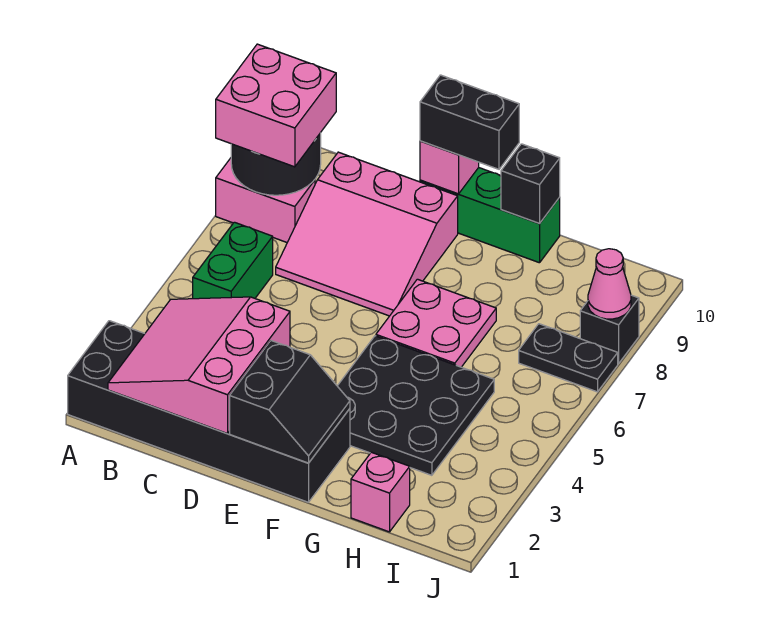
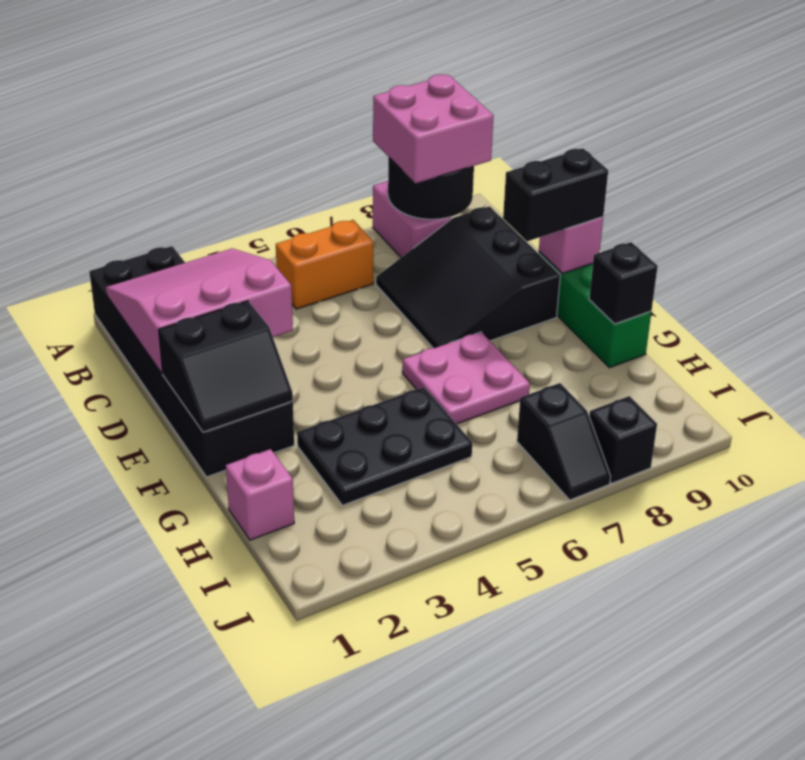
green brick B5:B6 level 1 -> orange brick B5:B6 level 1
pink slope C7:E9 level 1 top 9 -> black slope C7:E9 level 1 top 9
black brick E10:F10 level 3 -> black brick E9:E10 level 3
black plate F3:H5 level 1 -> black plate G3:H5 level 1
black plate I7:J7 level 1 -> black slope I7:J7 level 1 top I
pink cone J8 level 2 -> none

